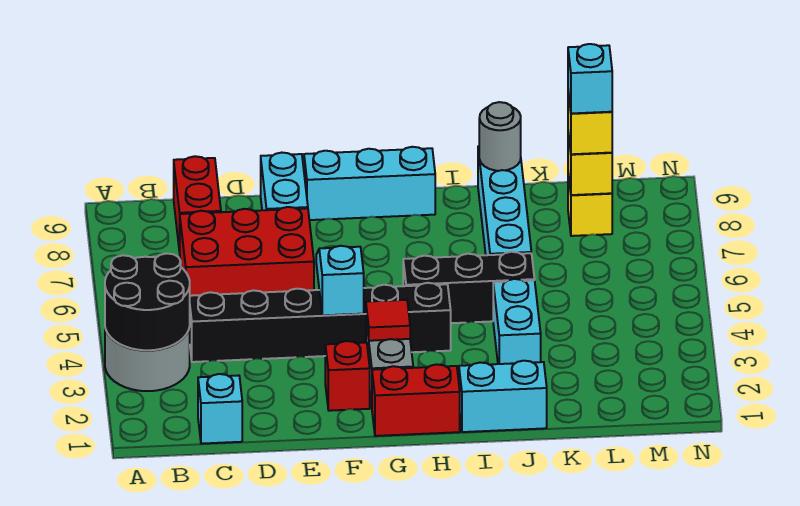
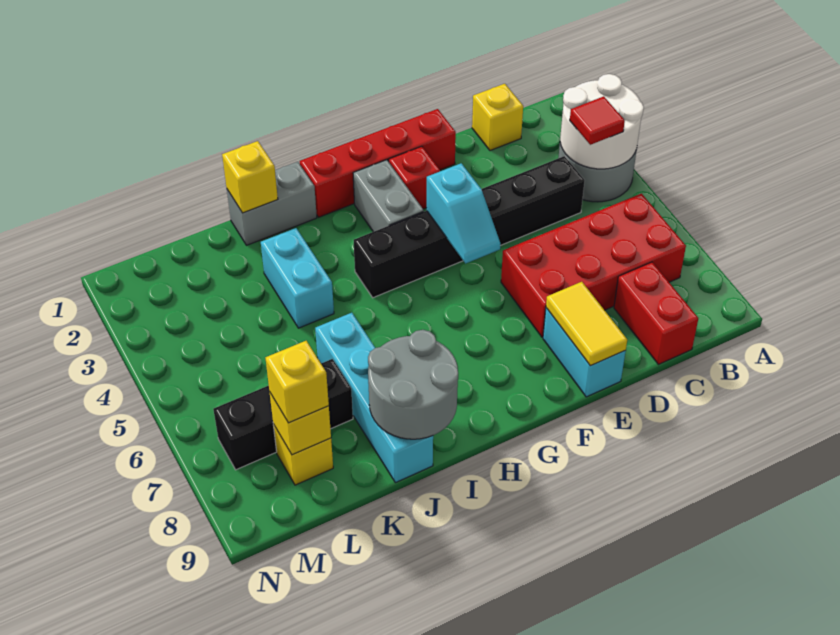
black round brick A3:B4 level 2 -> white round brick A3:B4 level 2
cyan brick C1 level 1 -> yellow brick C1 level 1
red brick C6:E7 level 1 -> red brick B6:E7 level 1
none -> yellow tile E8:E9 level 2
cyan brick F9:H9 level 1 -> none
red brick G1:H1 level 1 -> red brick E1:H1 level 1
red tile G3 level 2 -> red tile B4 level 3
black brick H5:J5 level 1 -> black brick K7:M7 level 1
cyan brick I1:J1 level 1 -> grey brick I1:J1 level 1
none -> yellow brick J1 level 2
grey round brick J9 level 2 -> grey round brick I8:J9 level 2
cyan brick L8 level 4 -> none

